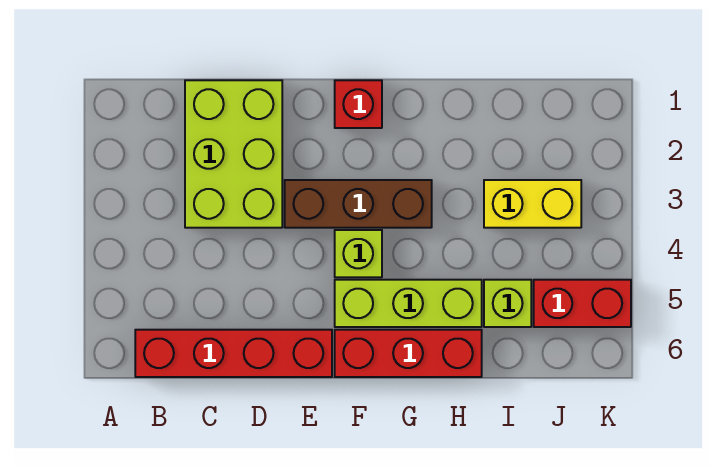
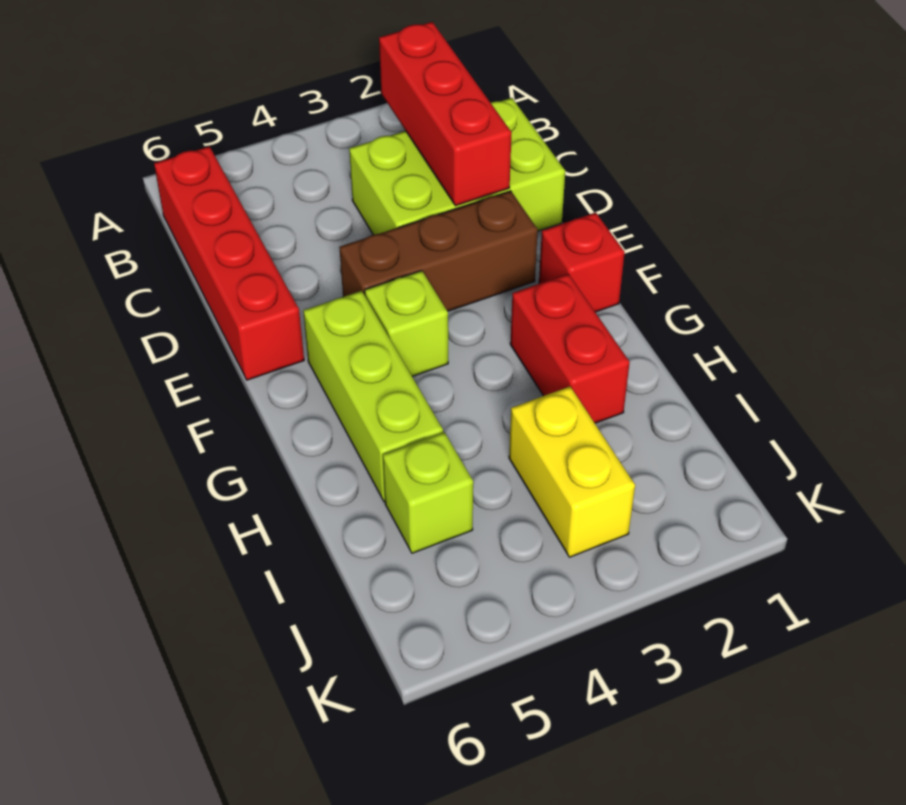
brown brick E3:G3 level 1 -> brown brick E2:E4 level 1
red brick F6:H6 level 1 -> red brick B2:D2 level 2
red brick J5:K5 level 1 -> red brick G2:H2 level 1

